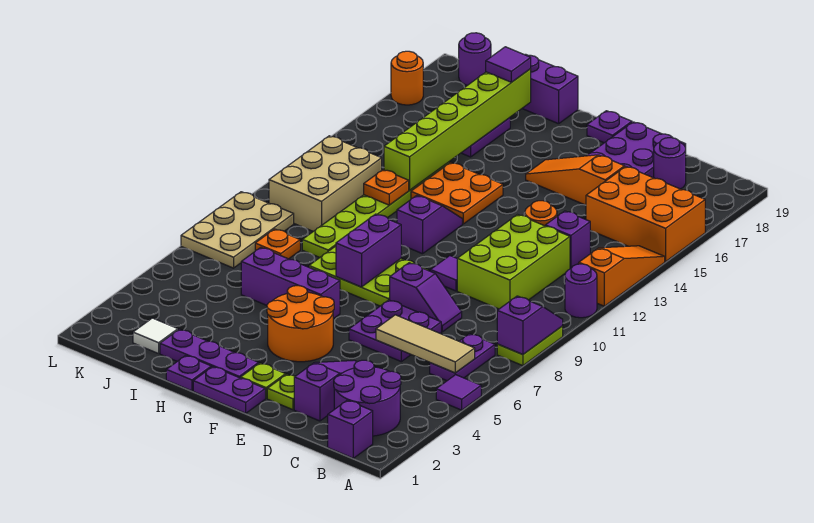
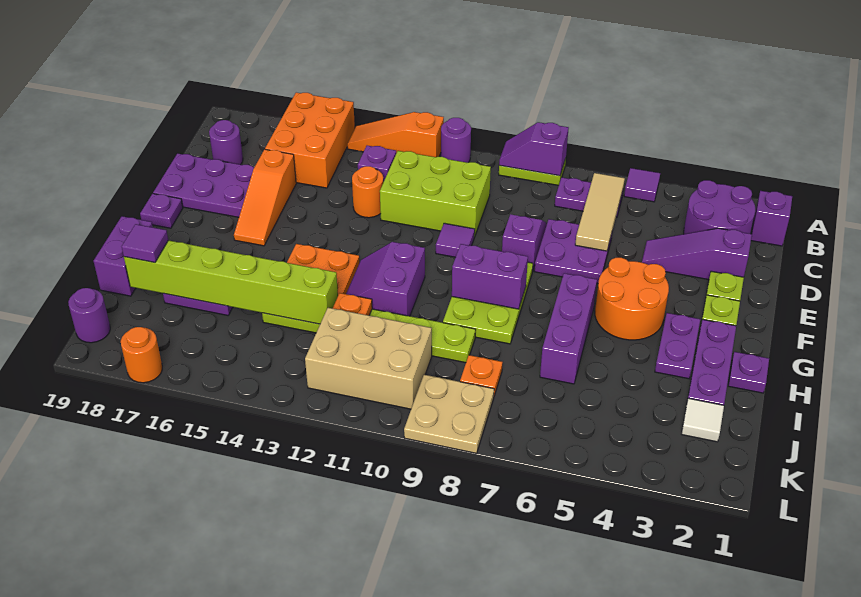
purple plate F1:G1 level 1 -> purple plate G3:H3 level 1
purple slope G11:G12 level 1 top 11 -> purple slope G11:H12 level 1 top 11
tan plate K7:L9 level 1 -> tan plate K8:L9 level 1

